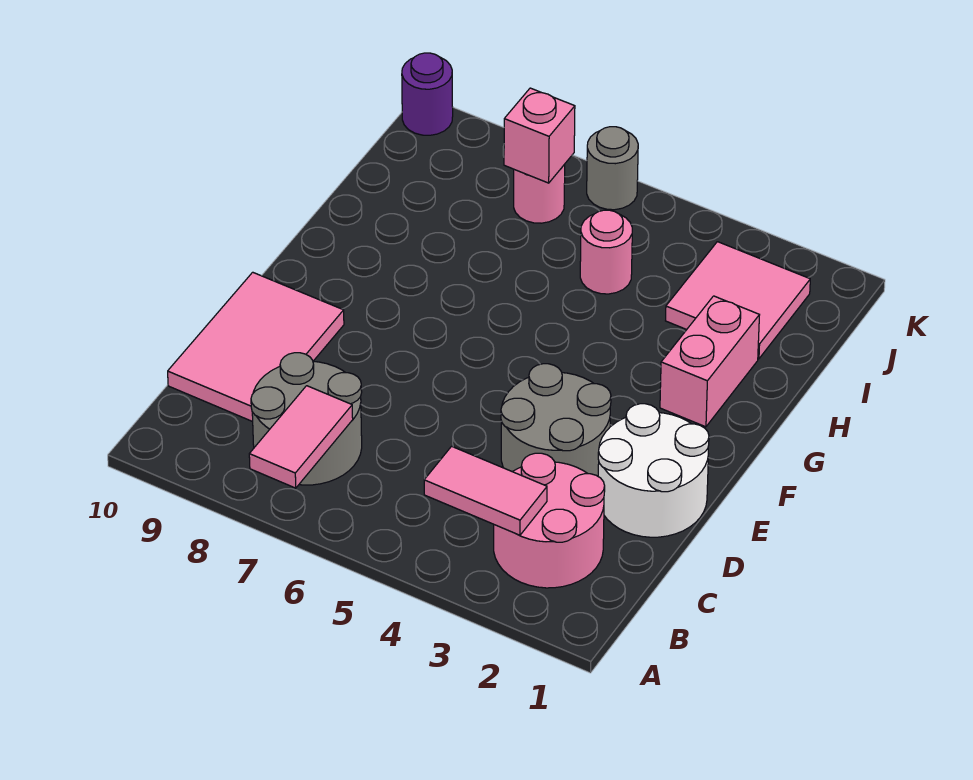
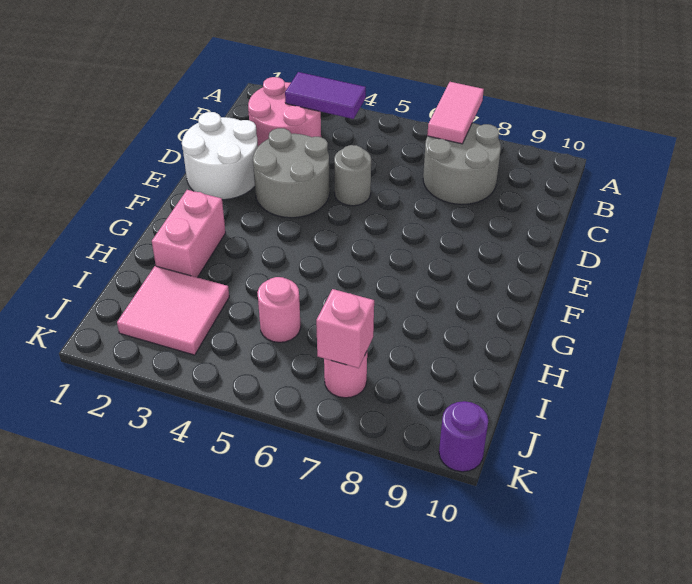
pink tile B3:B4 level 2 -> purple tile B3:B4 level 2
pink tile C9:E10 level 1 -> none
grey round brick K6 level 1 -> grey round brick D5 level 1

